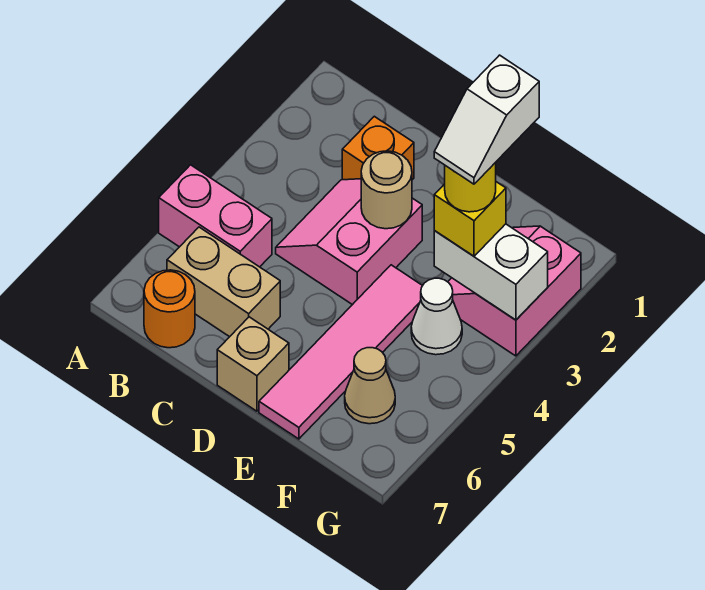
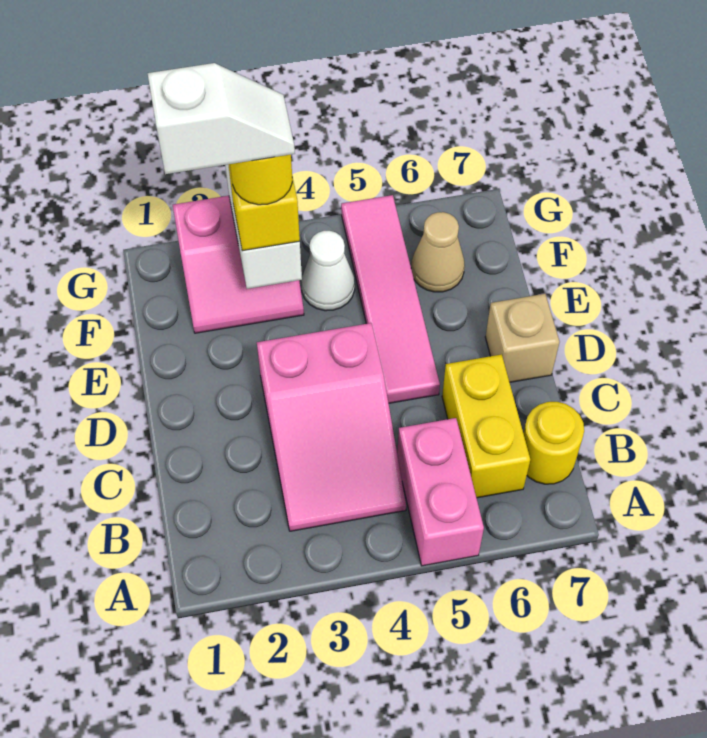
tan brick B6:C6 level 1 -> yellow brick B6:C6 level 1
orange round brick B7 level 1 -> yellow round brick B7 level 1
orange brick C2 level 1 -> none
pink slope C3:D4 level 1 top D -> pink slope B3:D4 level 1 top D
tan round brick D3 level 2 -> none
pink tile E4:E7 level 1 -> pink tile D5:G5 level 1

